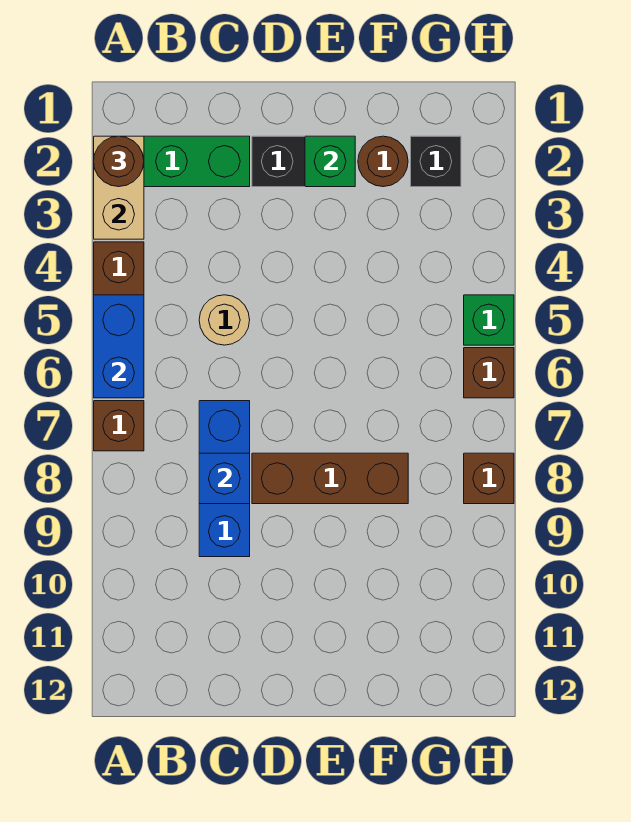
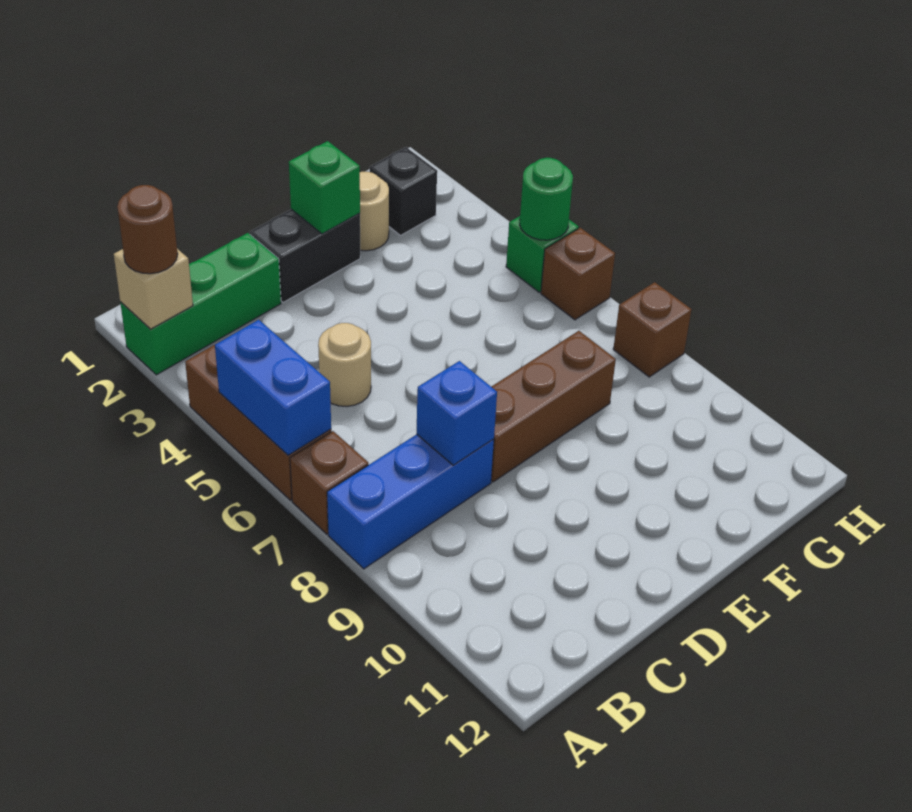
tan brick A2:A3 level 2 -> tan brick A2 level 2
blue brick C7:C9 level 1 -> blue brick A8:C8 level 1
brown round brick F2 level 1 -> tan round brick F2 level 1
none -> green round brick H5 level 2

